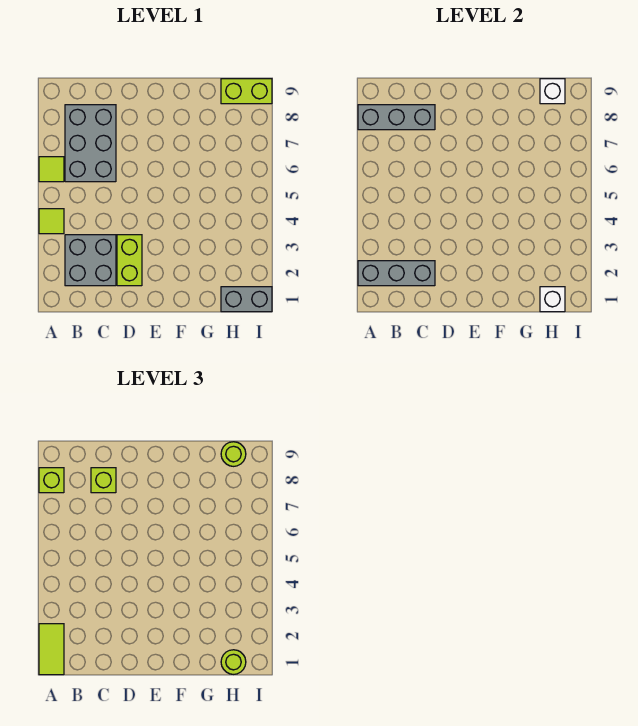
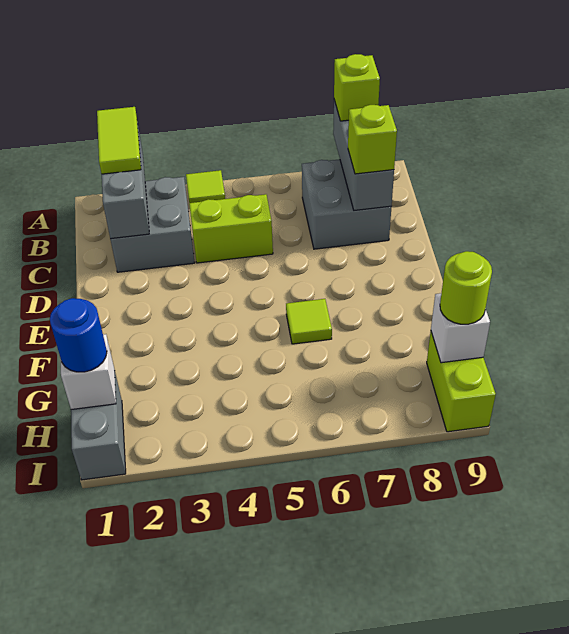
lime tile A1:A2 level 3 -> lime tile A2:B2 level 3
lime tile A6 level 1 -> lime tile F6 level 1
grey brick B6:C8 level 1 -> grey brick B7:C8 level 1
lime brick D2:D3 level 1 -> lime brick C4:C5 level 1
lime round brick H1 level 3 -> blue round brick H1 level 3

